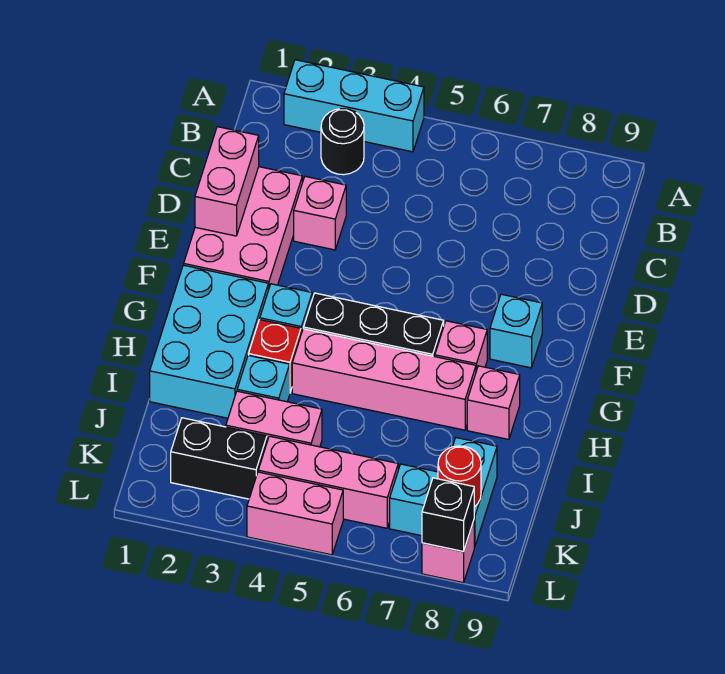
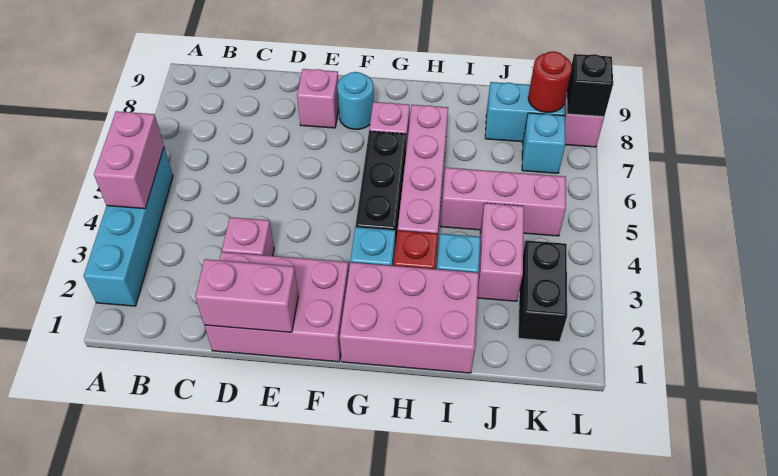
cyan brick A2:A4 level 1 -> cyan brick A2:A5 level 1
black round brick B3 level 1 -> none
cyan brick F8 level 1 -> cyan round brick F8 level 1
cyan brick G1:I2 level 1 -> pink brick G1:I2 level 1
pink brick H8 level 1 -> pink brick E8 level 1
pink brick K4:K6 level 1 -> pink brick I5:K5 level 1
pink brick L4:L5 level 1 -> pink brick A4:A5 level 2

